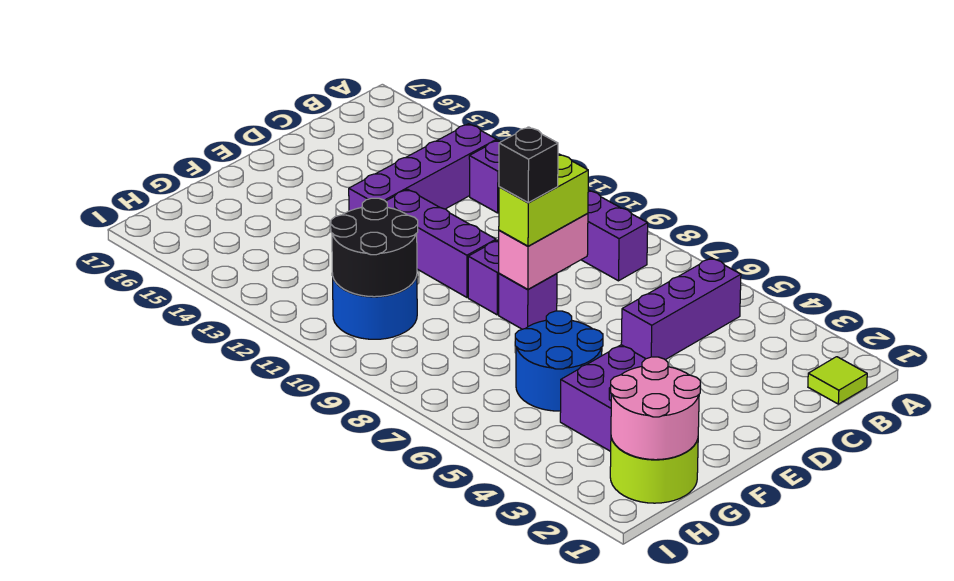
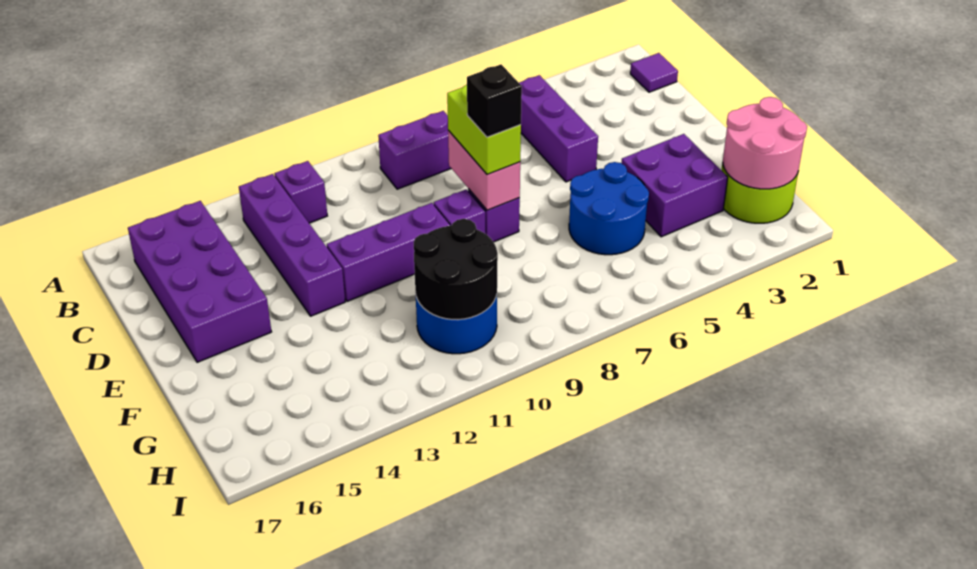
lime tile B1 level 1 -> purple tile B1 level 1
none -> purple brick B15:E16 level 1

